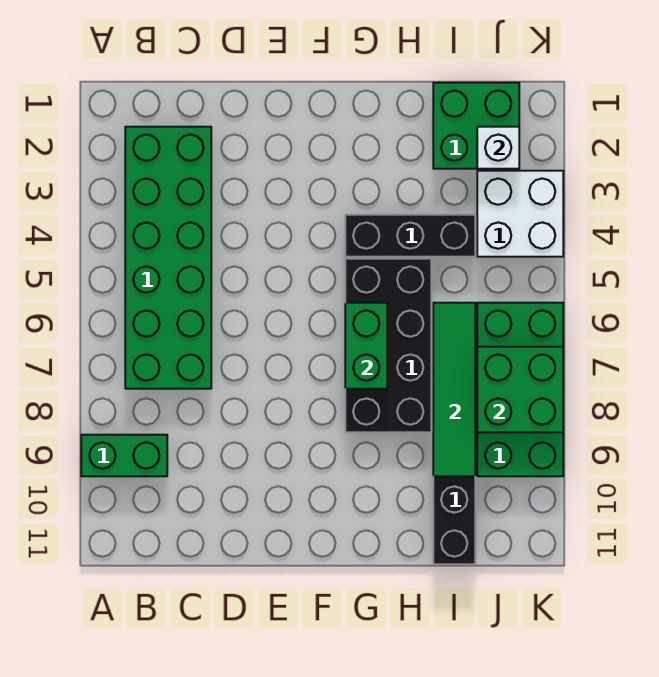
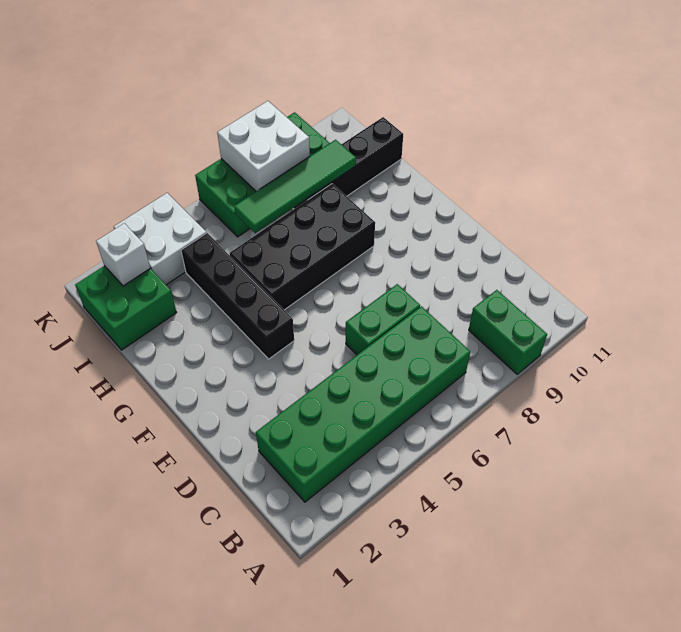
black brick G4:I4 level 1 -> black brick F4:I4 level 1
green brick G6:G7 level 2 -> green brick D6:D7 level 1
green brick J7:K8 level 2 -> white brick J7:K8 level 2

